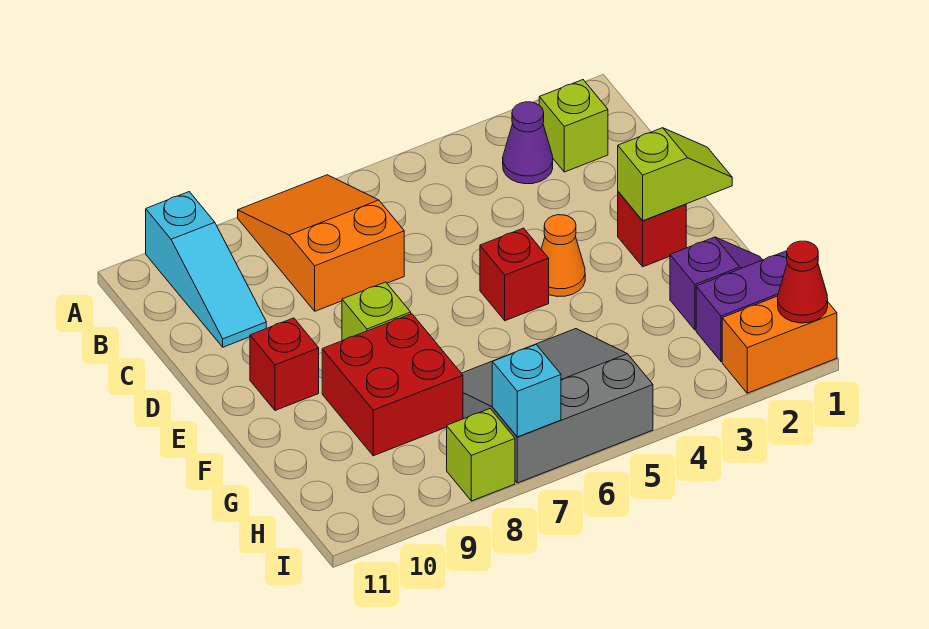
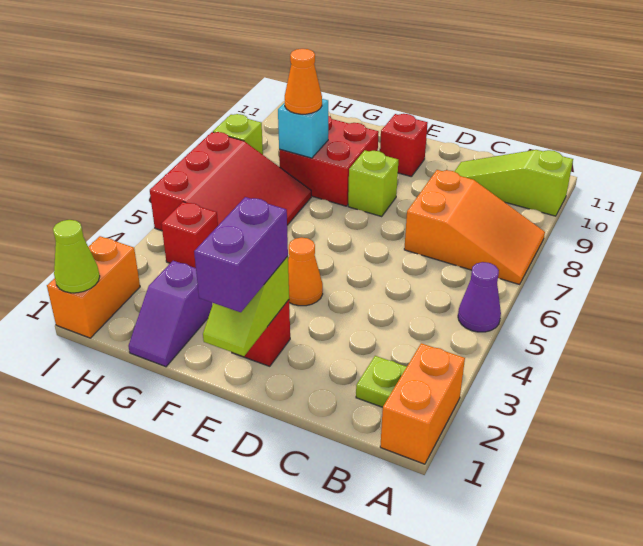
none -> orange brick A1:A2 level 1
cyan slope A10:C10 level 1 top A -> lime slope A10:C10 level 1 top A
lime brick B2 level 1 -> lime plate B2 level 1
purple cone B3 level 1 -> purple cone A5 level 1
red brick E5 level 1 -> red brick H4 level 1
grey slope G5:I7 level 1 top I -> red slope G5:I7 level 1 top I
none -> orange cone G8 level 3
purple brick H1:H2 level 1 -> purple brick E1:E2 level 3
red cone I1 level 2 -> lime cone I1 level 2
cyan brick I7 level 2 -> cyan brick G8 level 2

